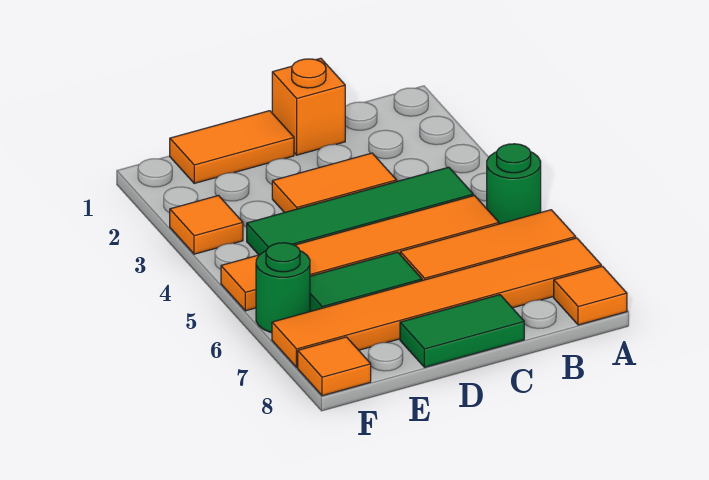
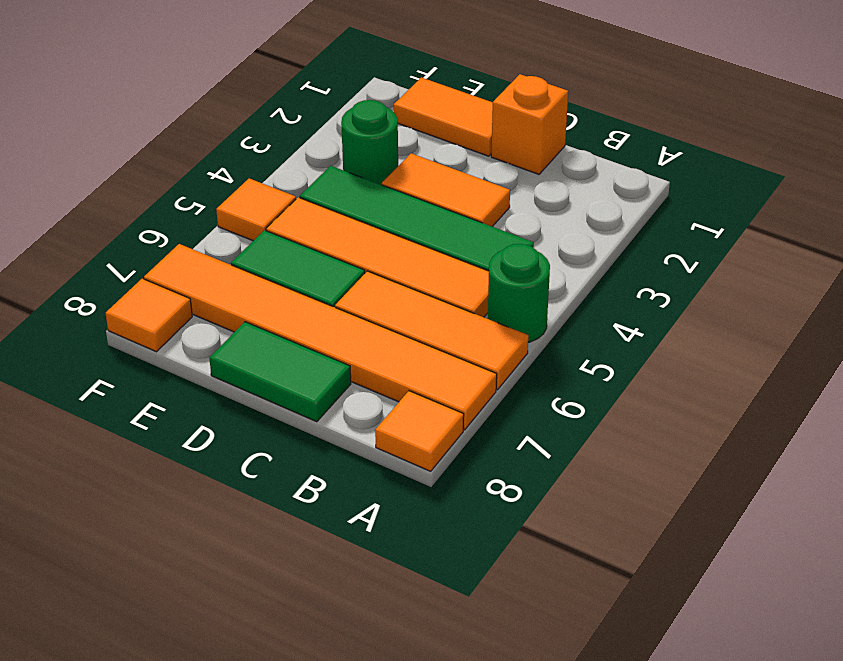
orange tile F3 level 1 -> none
green round brick F6 level 1 -> green round brick E3 level 1

